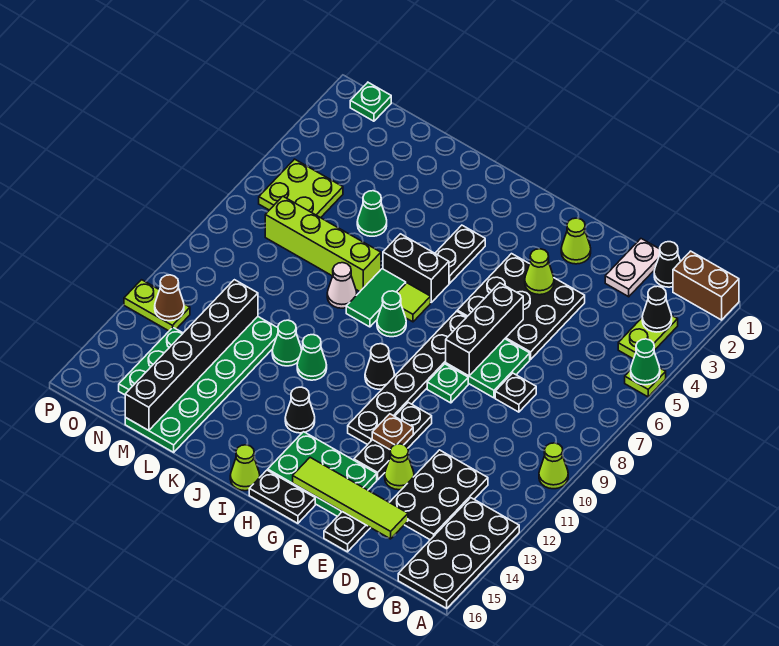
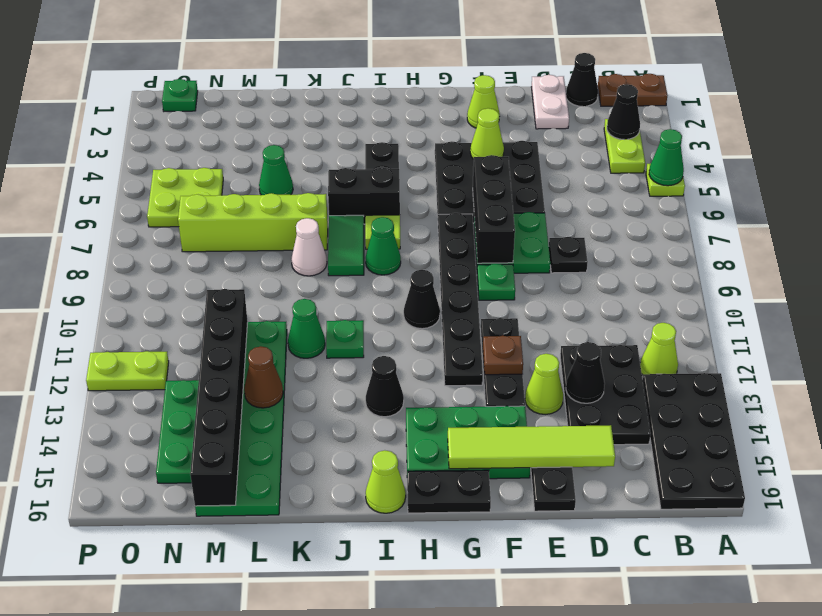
brown brick A1:B1 level 1 -> brown plate A1:B1 level 1
lime cone A10 level 1 -> lime cone B12 level 1
none -> black cone D13 level 2
green cone J11 level 1 -> green plate J11 level 1
brown cone O12 level 2 -> brown cone L13 level 2

